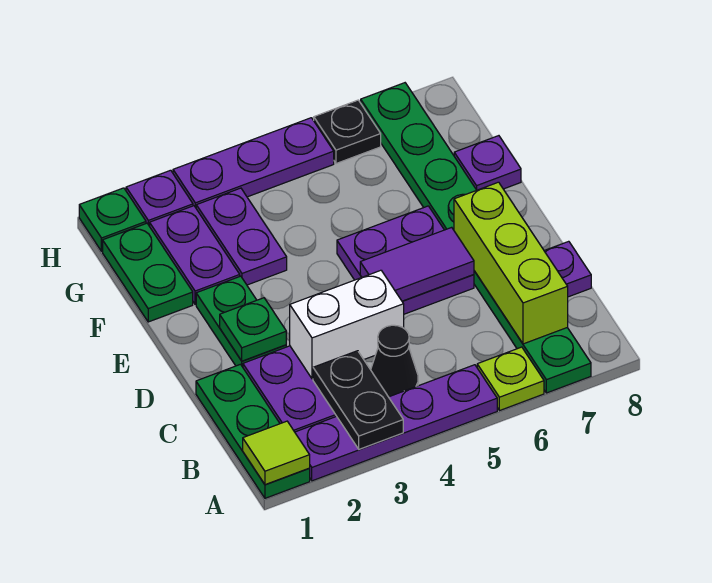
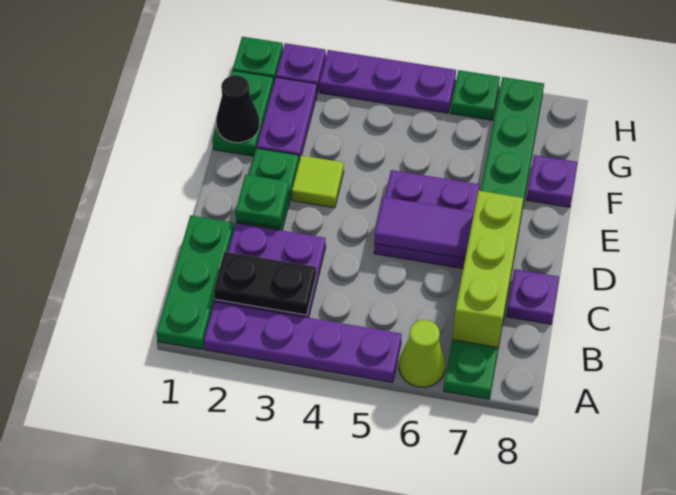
lime tile A1 level 2 -> lime tile E3 level 1
black plate A3:B3 level 2 -> black plate B2:B3 level 2
lime plate A6 level 1 -> lime cone A6 level 1
black cone B4 level 1 -> black cone F1 level 2
white brick C3:C4 level 2 -> none
purple plate F3:G3 level 1 -> none
black plate H6 level 1 -> green plate H6 level 1

